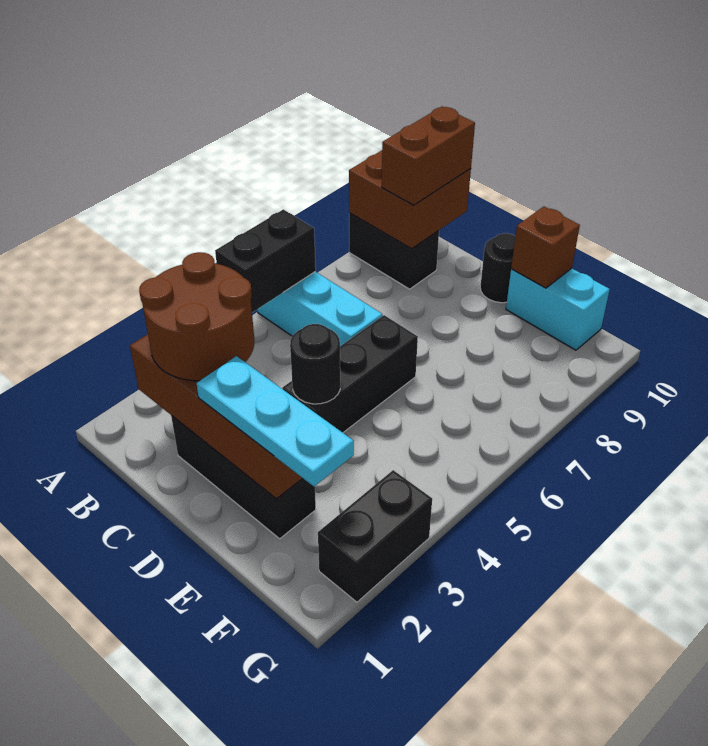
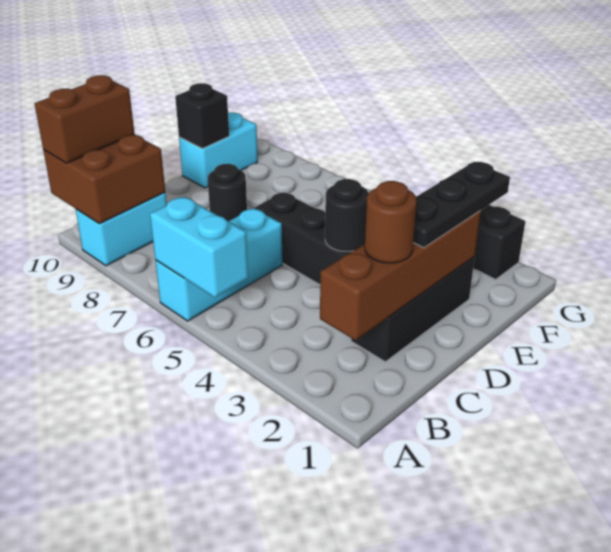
black brick A5:A6 level 2 -> cyan brick A5:A6 level 2
black brick A9:B9 level 1 -> cyan brick A9:B9 level 1
brown round brick B2:C3 level 3 -> brown round brick C2 level 3
brown brick B9:B10 level 3 -> brown brick A10:B10 level 3
cyan plate D2:F2 level 3 -> black plate D2:F2 level 3
black round brick D10 level 1 -> black round brick D8 level 1
brown brick E10 level 2 -> black brick E10 level 2

